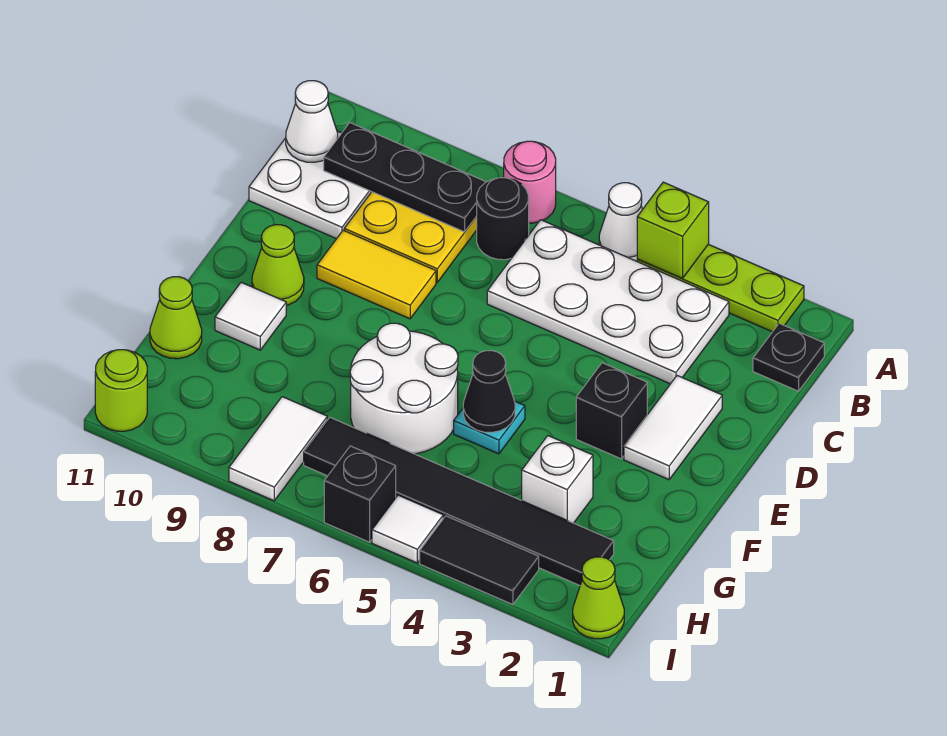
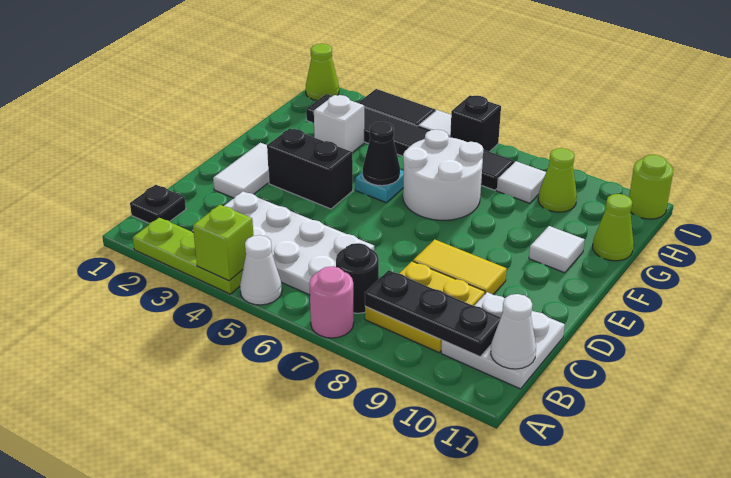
black brick E3 level 1 -> black brick E3:E4 level 1
lime cone E10 level 1 -> lime cone H9 level 1
white tile H8:I8 level 1 -> white tile H8 level 1

